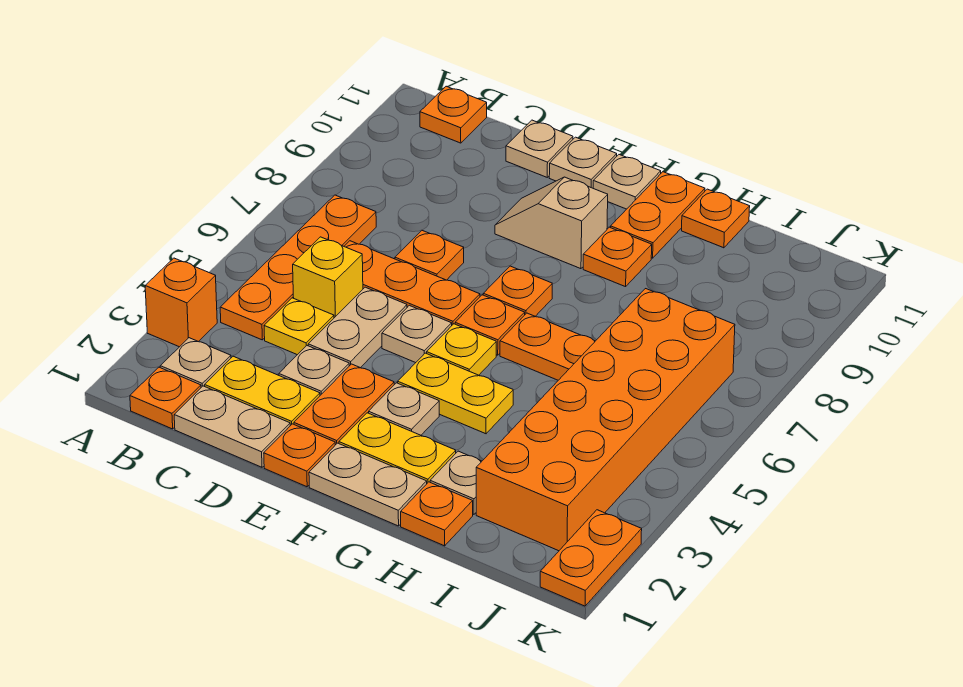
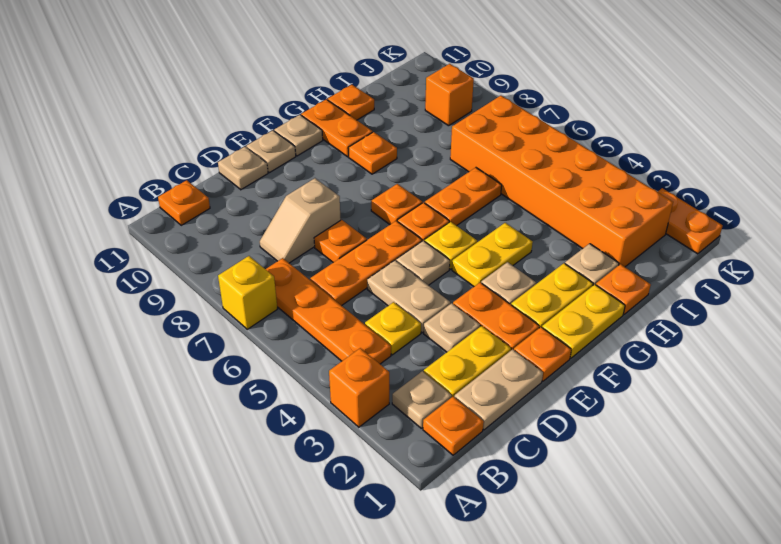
yellow brick C5 level 1 -> yellow brick A7 level 1
tan slope E9:F9 level 1 top F -> tan slope C8:D8 level 1 top D
tan plate F1:G1 level 1 -> yellow plate F1:G1 level 1
none -> orange brick J9 level 1

